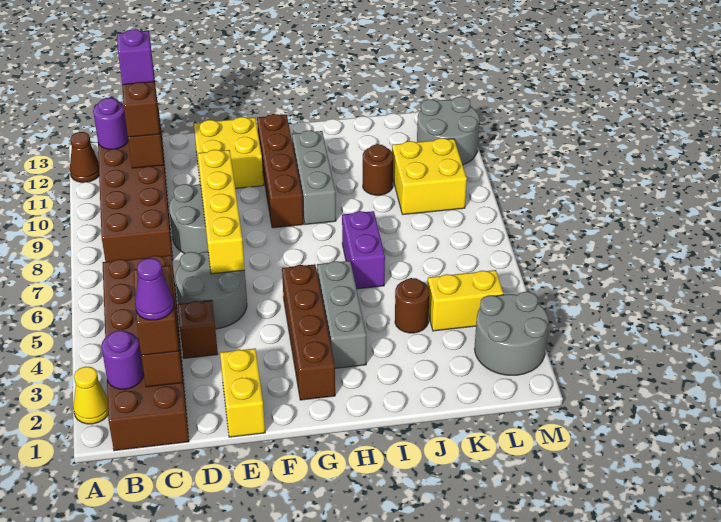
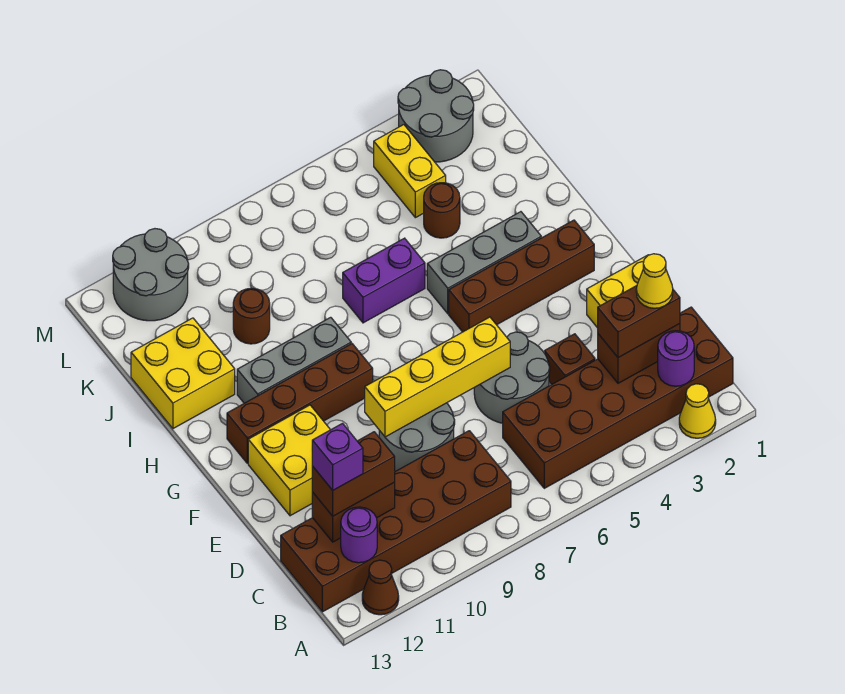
purple cone C2 level 4 -> yellow cone C2 level 4
yellow brick K9:L10 level 1 -> yellow brick I12:J13 level 1

